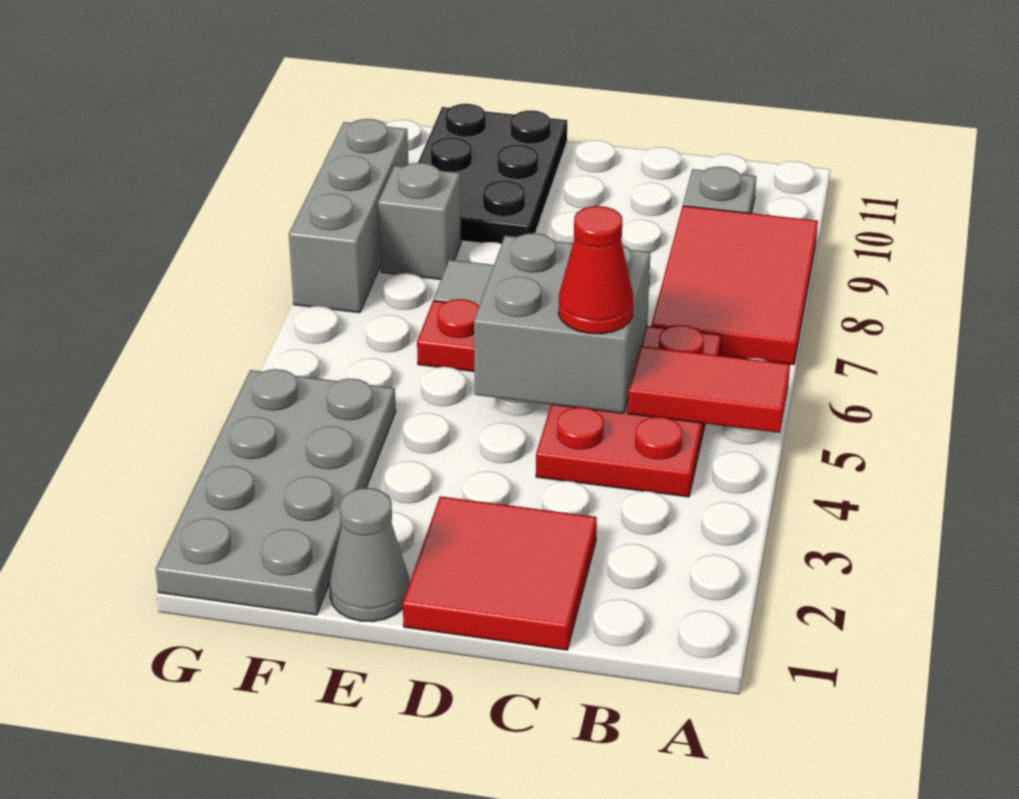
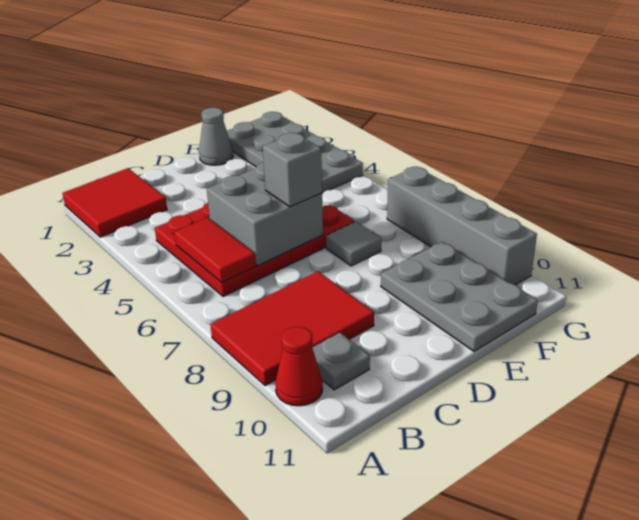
red tile A5:B5 level 2 -> red tile B5:B6 level 2
red tile A7:B9 level 1 -> red tile A8:C9 level 1
red tile C1:D2 level 1 -> red tile A1:B2 level 1
red cone C5 level 3 -> red cone A10 level 1
black plate E9:F11 level 1 -> grey plate E9:F11 level 1
grey brick F8 level 1 -> grey brick D6 level 3
grey brick G7:G9 level 1 -> grey brick G7:G10 level 1

